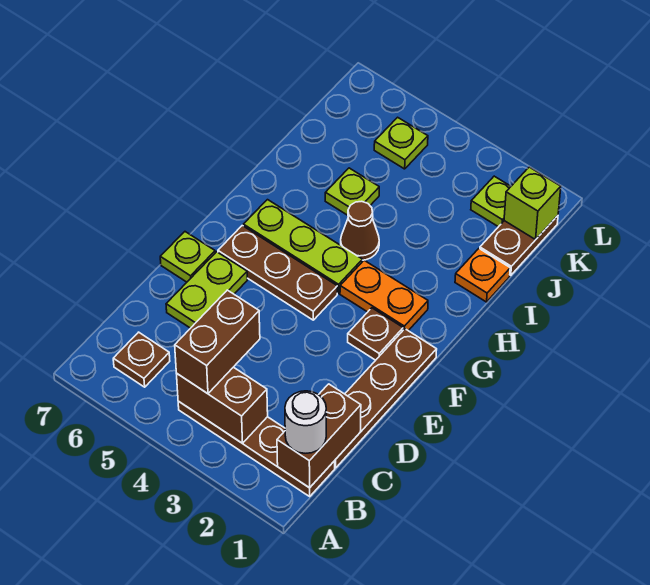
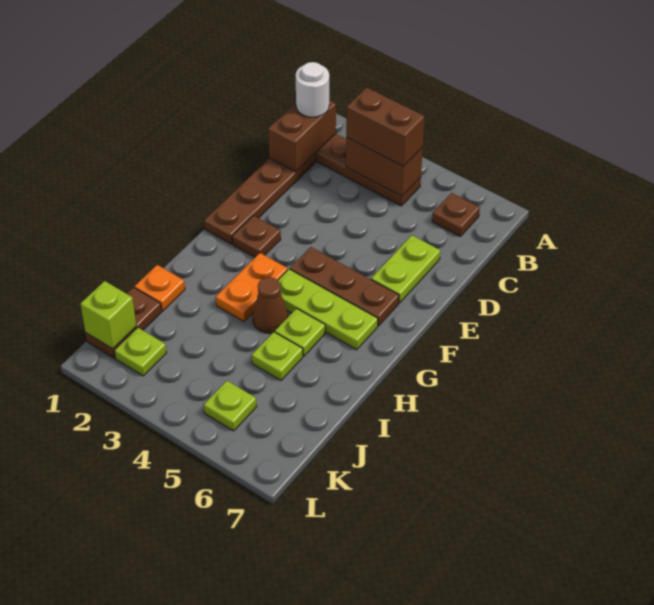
brown brick B4:C4 level 3 -> brown brick B3:B4 level 3
lime plate E7 level 1 -> lime plate H5 level 1
orange plate G2:G3 level 1 -> orange plate G3:H3 level 1

